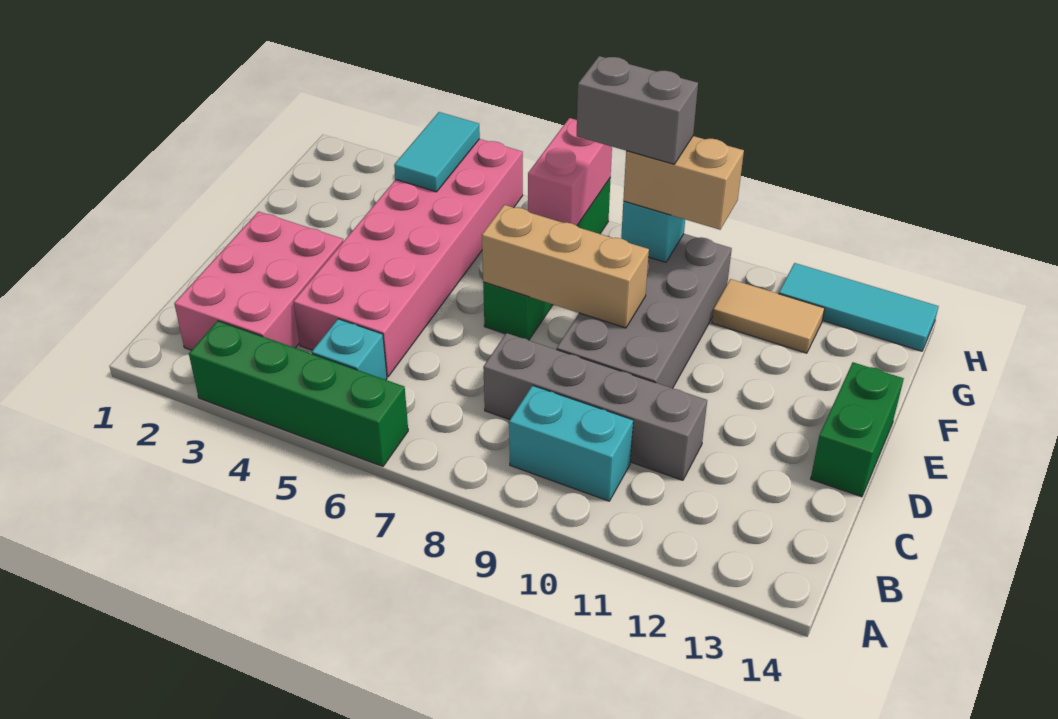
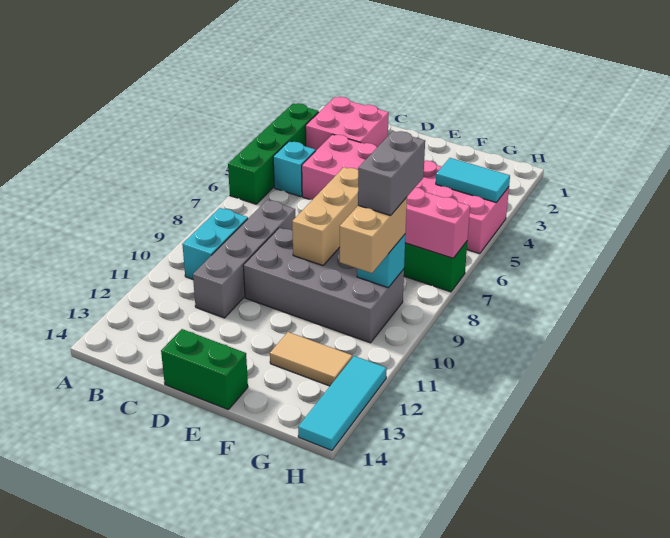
pink brick B2:D3 level 1 -> pink brick B2:C3 level 1
tan tile G11:G12 level 1 -> tan tile F12:G12 level 1

